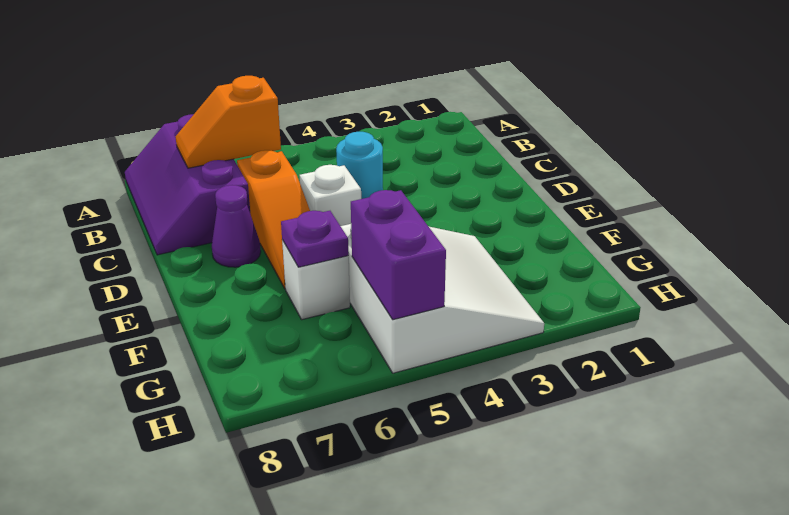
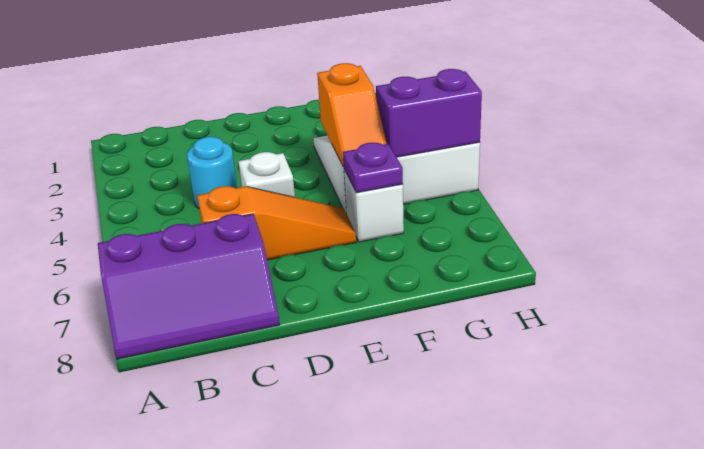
orange slope B6:B7 level 2 top 6 -> orange slope F4:F5 level 2 top 4
purple cone D7 level 1 -> none

